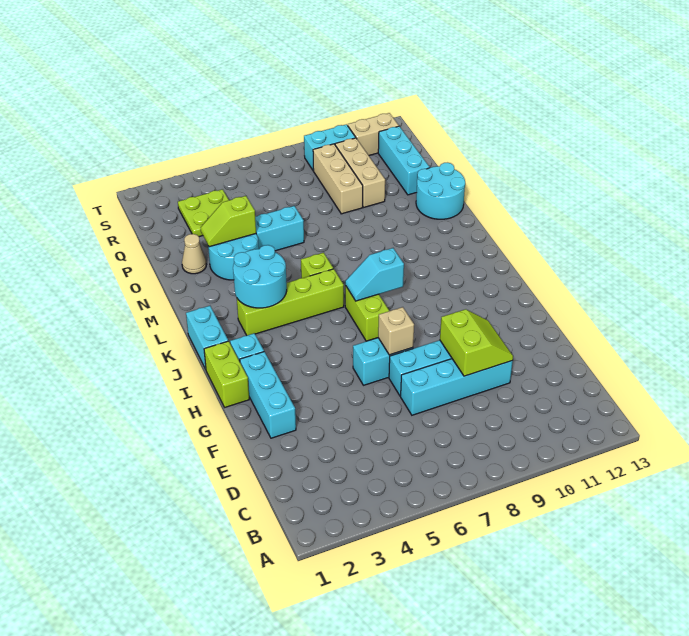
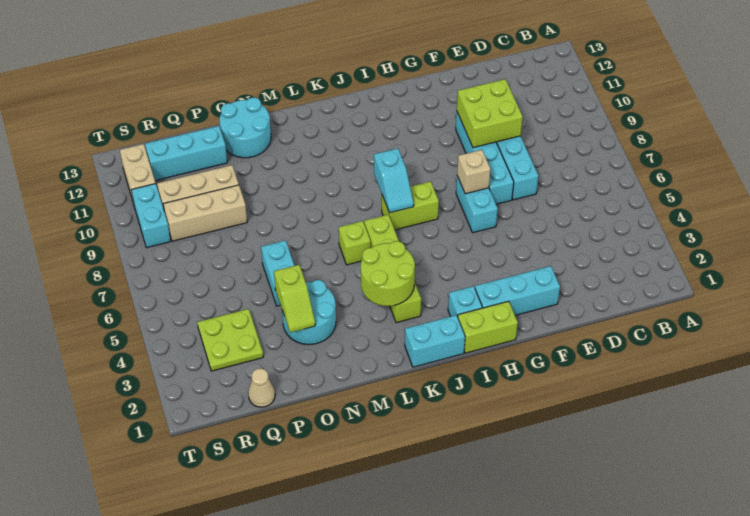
lime slope E9:F10 level 2 top 9 -> lime brick E9:F10 level 2
cyan round brick K3:L4 level 2 -> lime round brick K3:L4 level 2
tan cone O2 level 1 -> tan cone Q1 level 1

